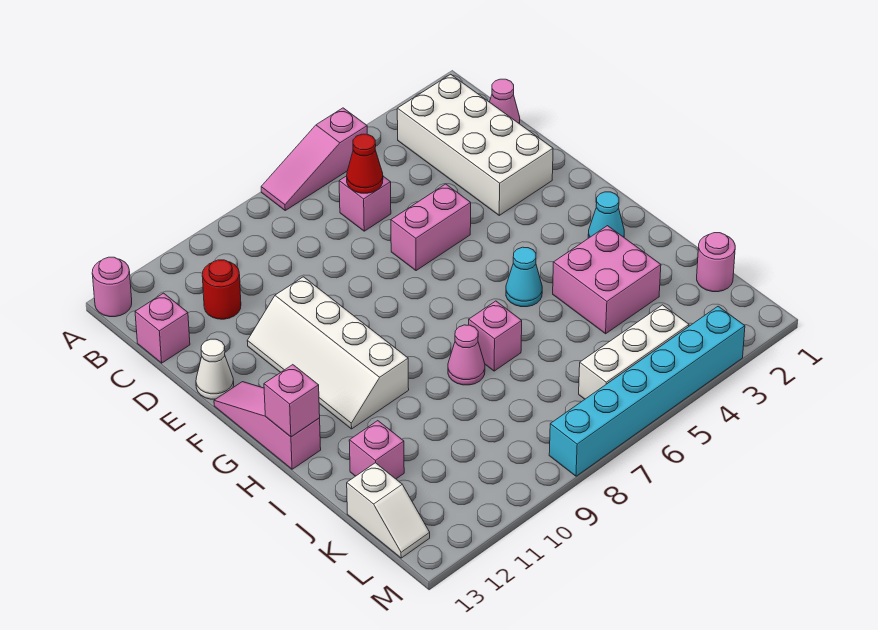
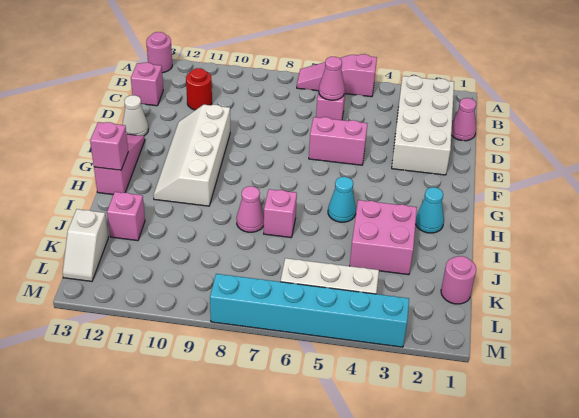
red cone C6 level 2 -> pink cone C6 level 2

